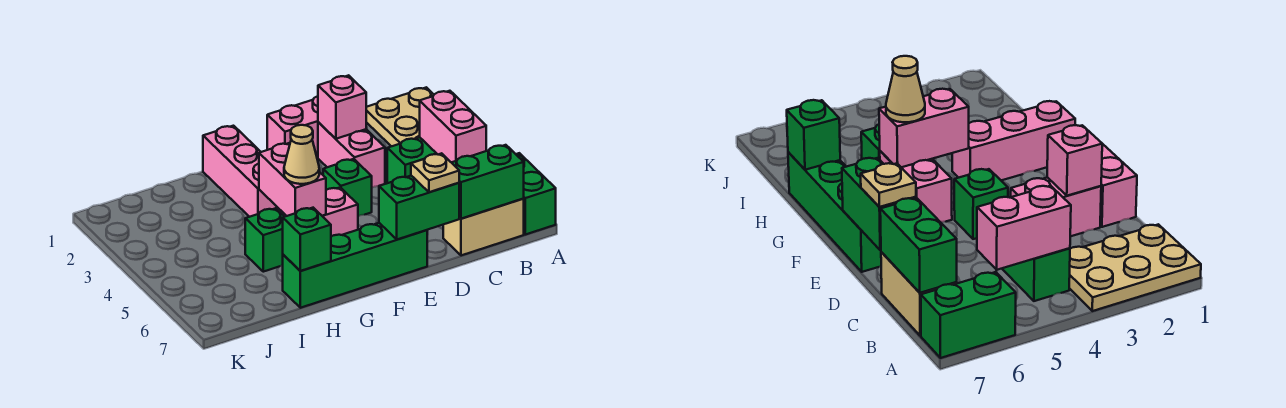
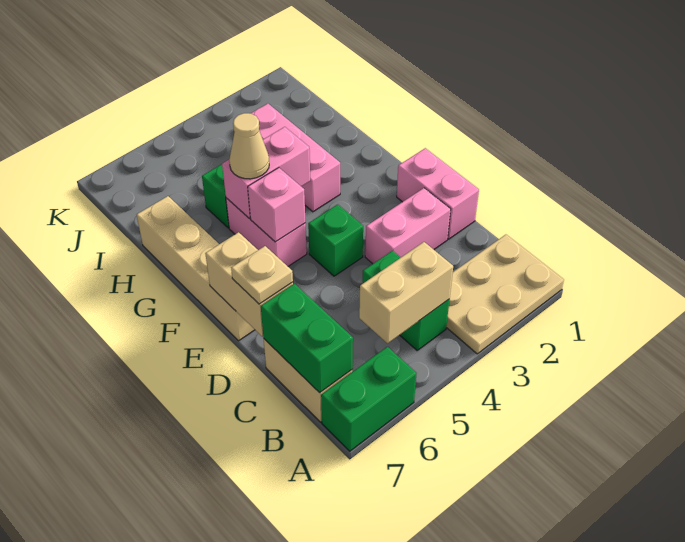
pink brick B4:B5 level 2 -> tan brick B4:B5 level 2
pink brick D2 level 2 -> pink brick F5 level 2
green brick D7:E7 level 2 -> tan brick D7:E7 level 2
green brick E7:H7 level 1 -> tan brick E7:H7 level 1
pink brick G1:G3 level 1 -> pink brick G3:I3 level 1
green brick H7 level 2 -> none

